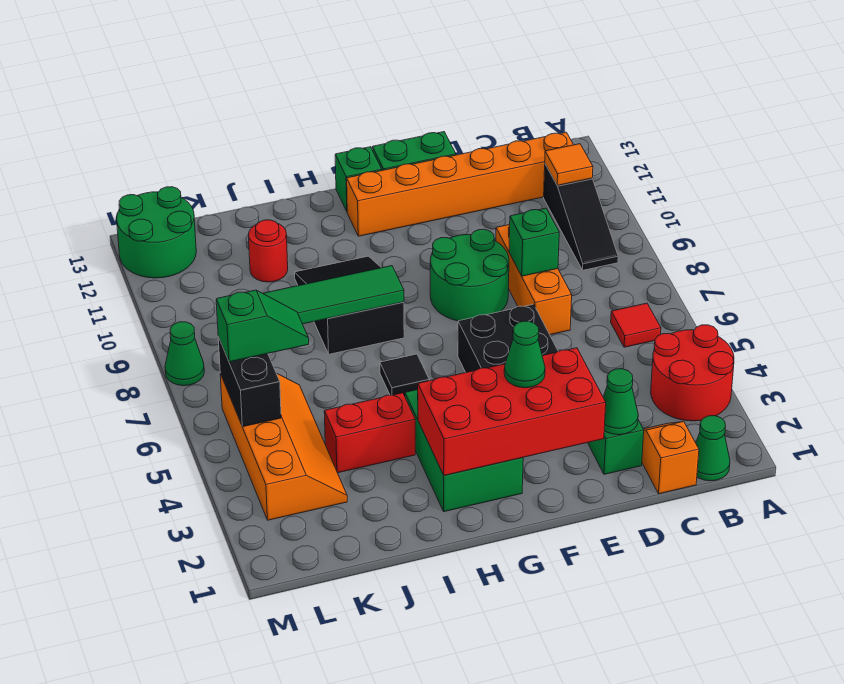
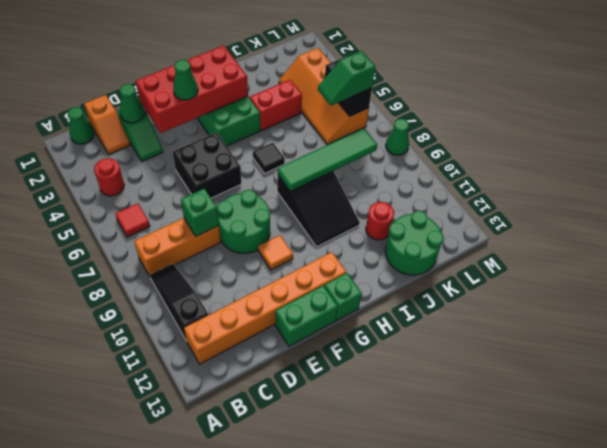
red round brick A3:B4 level 1 -> red round brick B4 level 1
orange tile B11 level 2 -> orange tile F10 level 1
orange brick D7:D9 level 1 -> orange brick B8:D8 level 1
green round brick L12:M13 level 1 -> green round brick J12:K13 level 1

